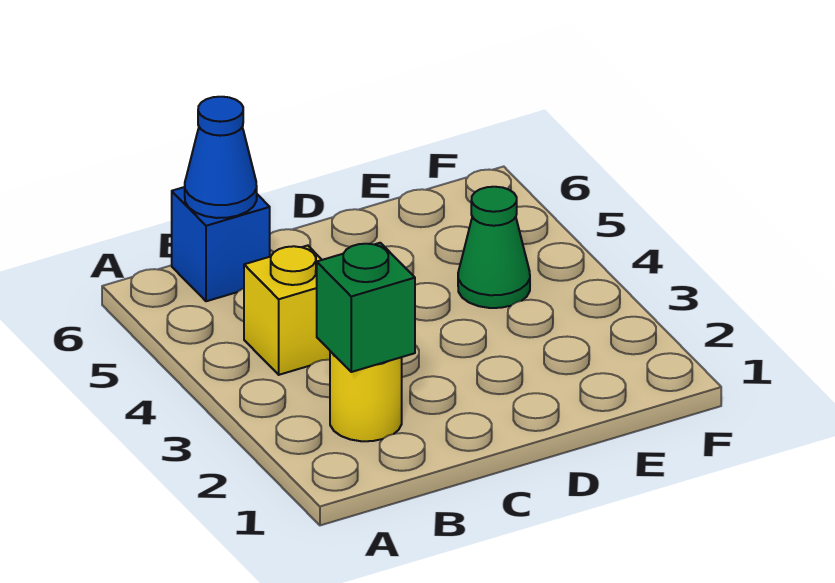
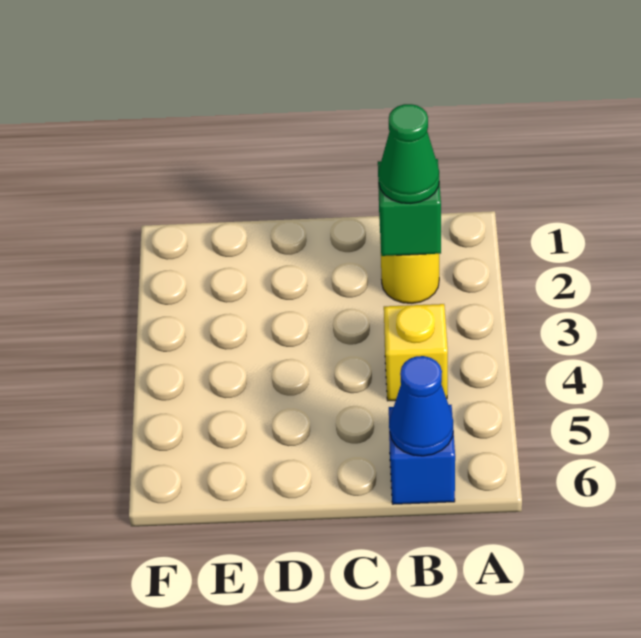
green cone E4 level 1 -> green cone B2 level 3

